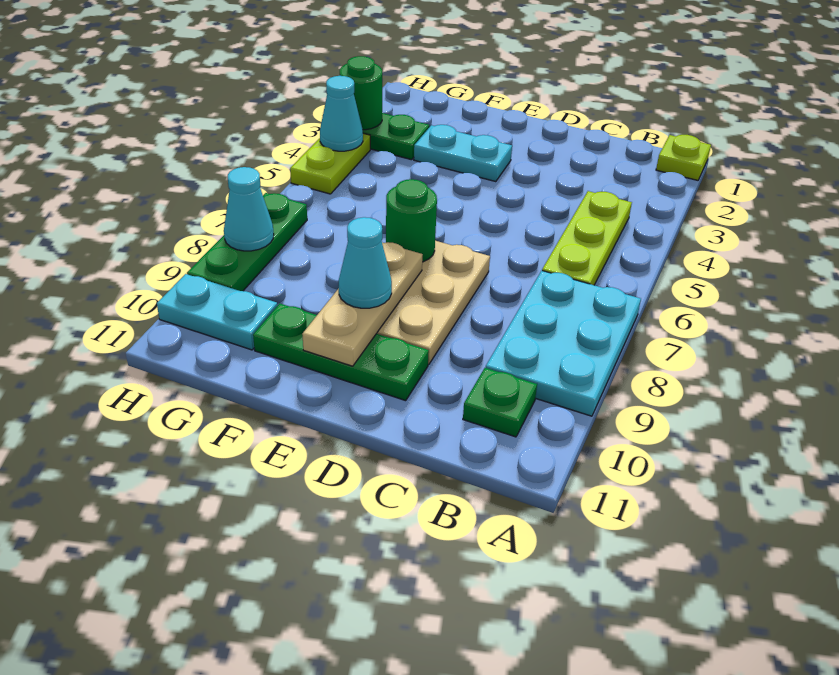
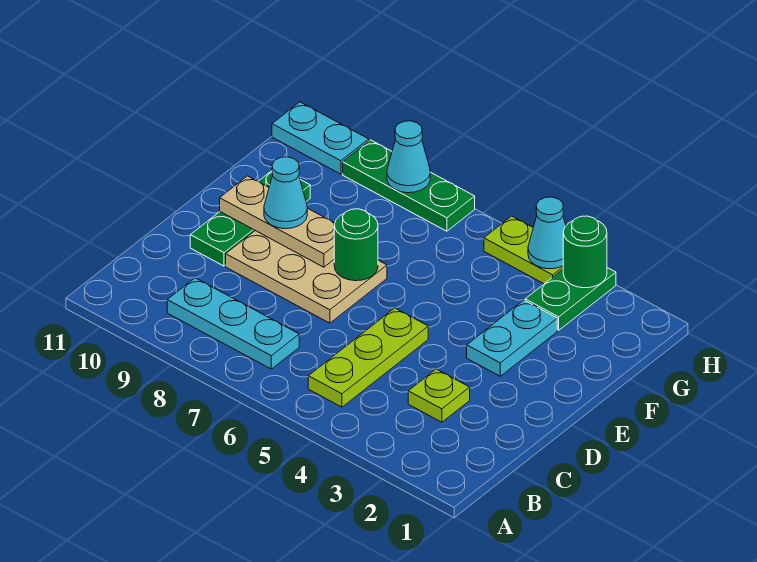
lime plate A1 level 1 -> lime plate C3 level 1
cyan plate A7:B9 level 1 -> cyan plate B7:B9 level 1
lime plate B4:B6 level 1 -> lime plate B5:D5 level 1
green plate B10 level 1 -> none
cyan plate G10:H10 level 1 -> cyan plate H10:H11 level 1

